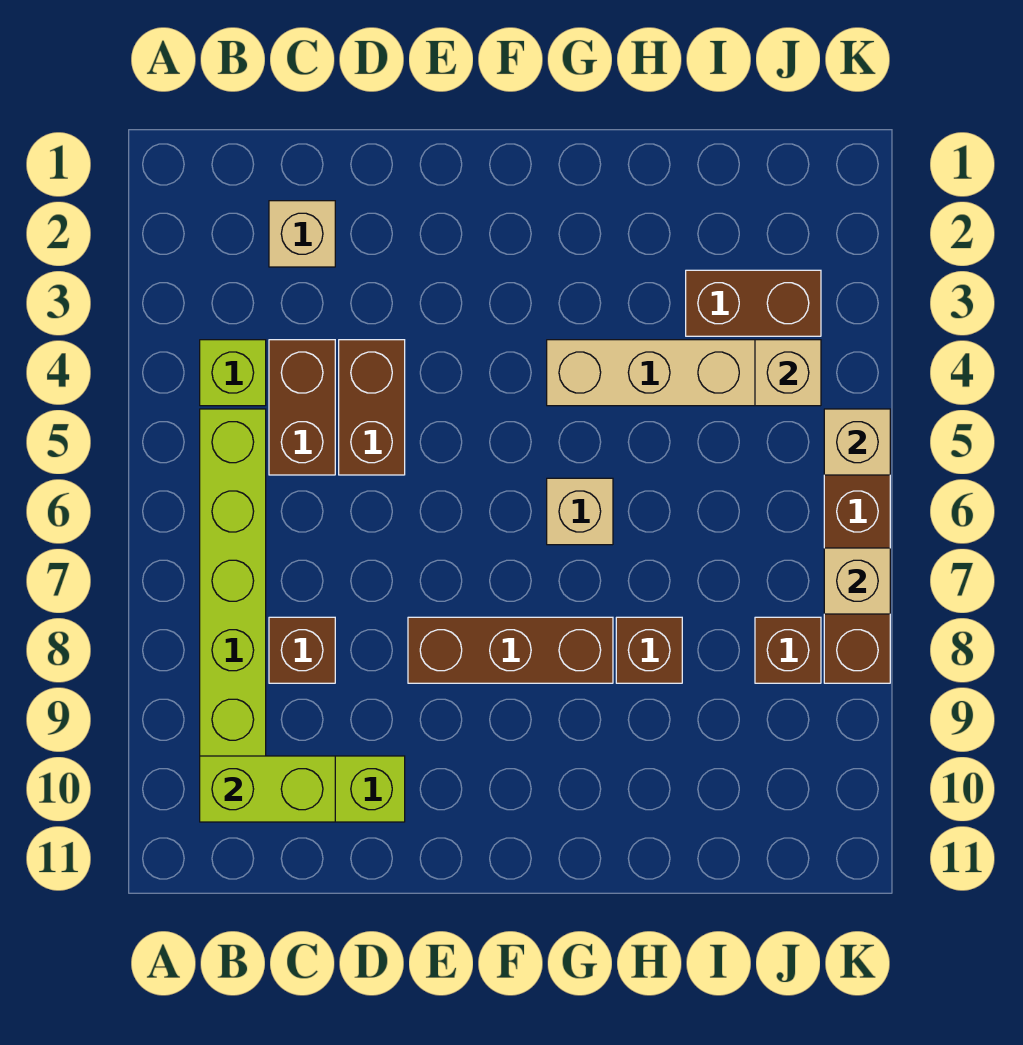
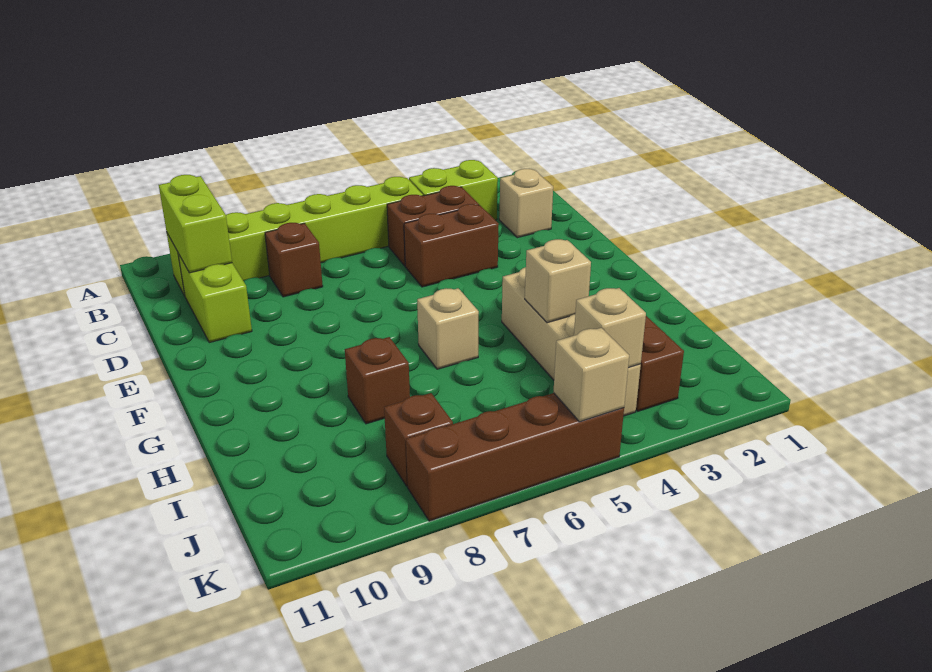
lime brick B4 level 1 -> lime brick B3:B4 level 1
brown brick E8:G8 level 1 -> none
tan brick K7 level 2 -> tan brick H4 level 2

